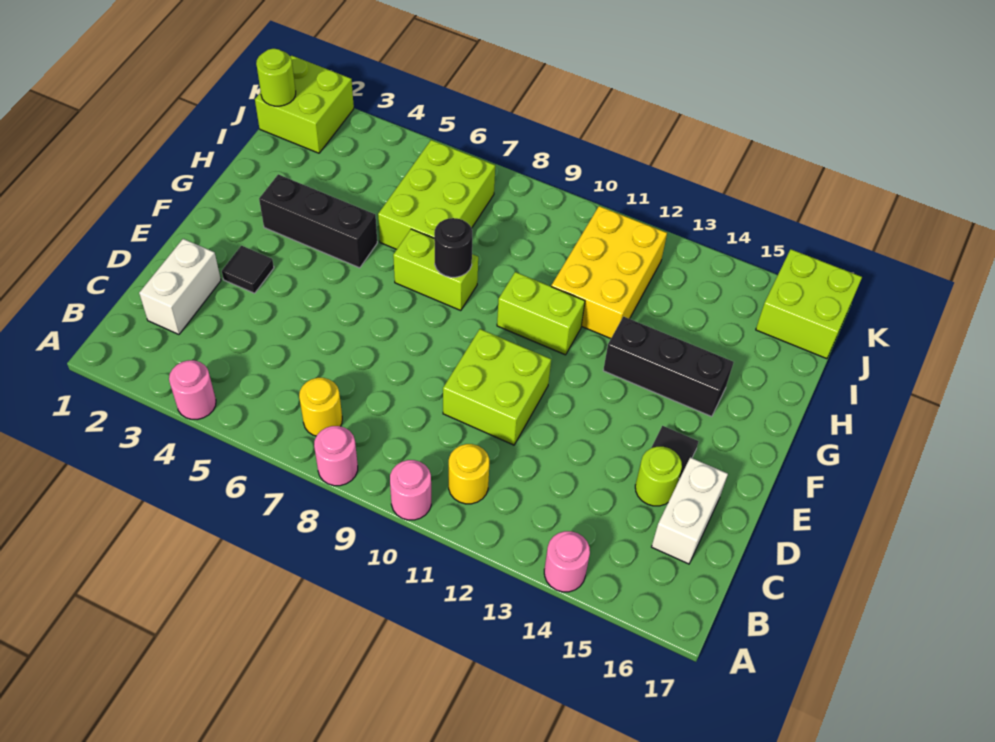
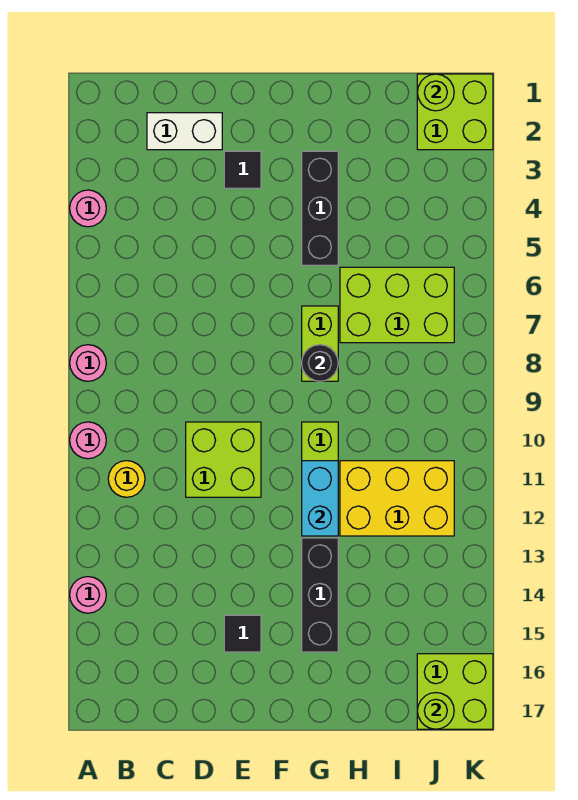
yellow round brick B7 level 1 -> none
white brick C16:D16 level 1 -> none
lime round brick D15 level 1 -> lime round brick J17 level 2
none -> cyan brick G11:G12 level 2

